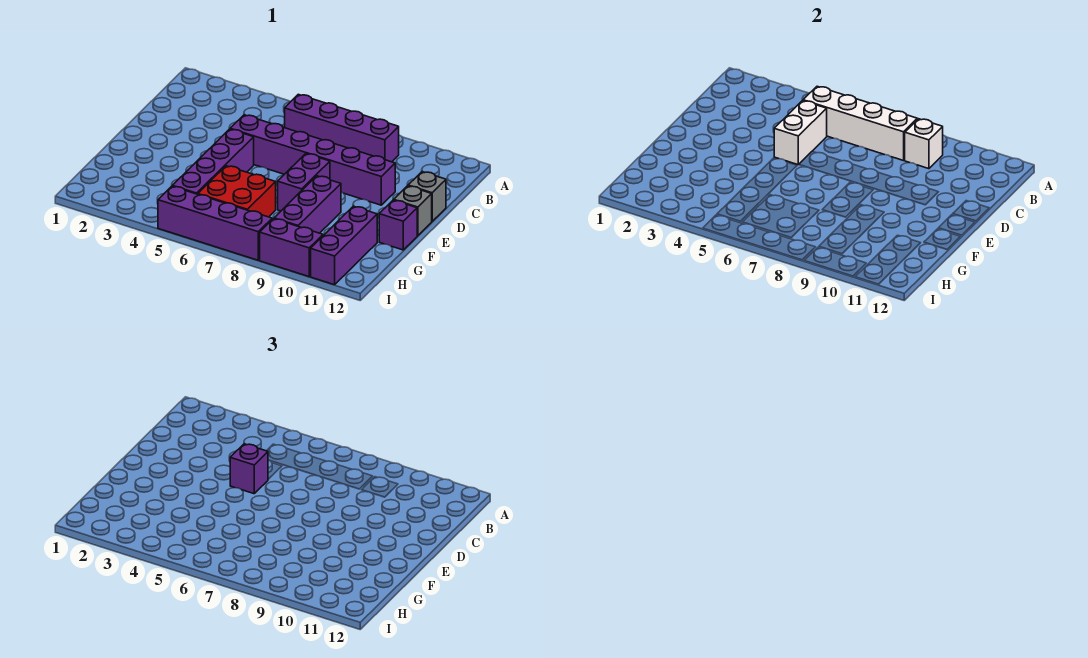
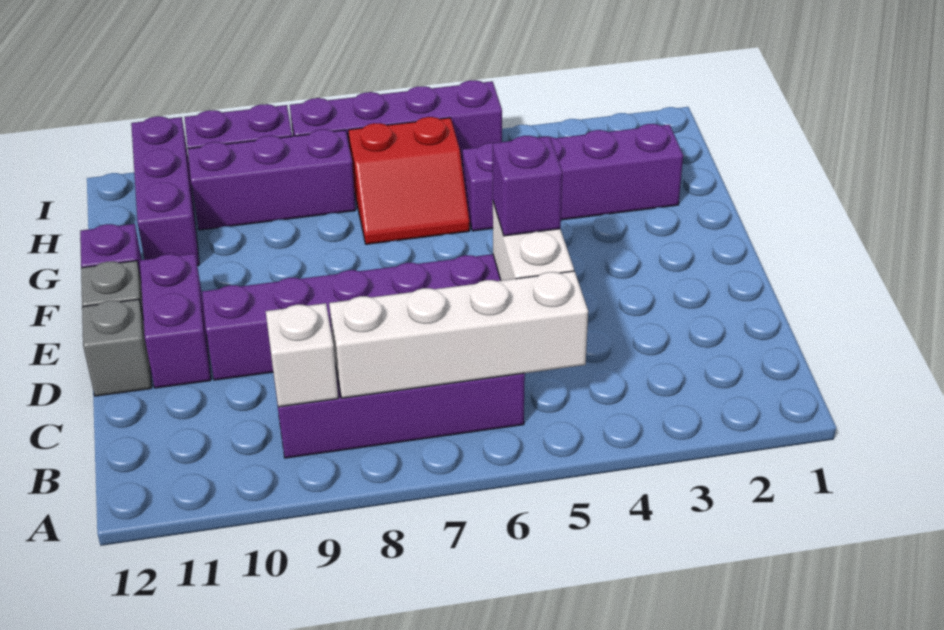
purple brick E5:H5 level 1 -> purple brick G2:G5 level 1
purple brick E8:F8 level 1 -> purple brick D11:E11 level 1
purple brick F9:H9 level 1 -> purple brick H8:H10 level 1
red brick G6:H7 level 1 -> red slope G6:H7 level 1 top H

